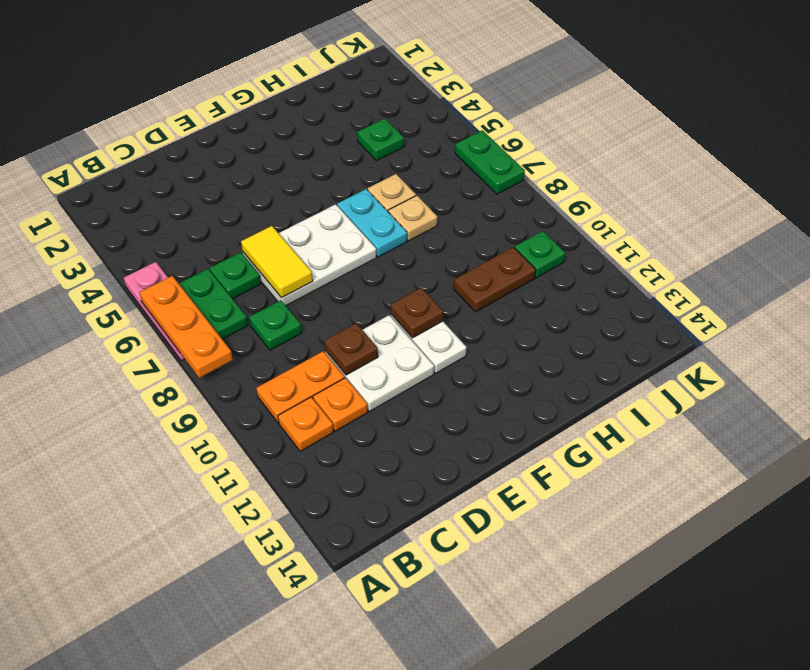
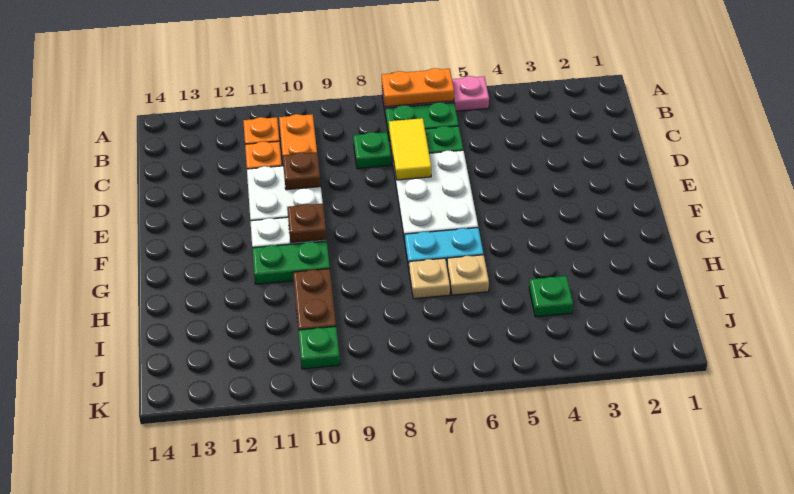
orange plate A6:A8 level 2 -> orange plate A6:A7 level 2
yellow tile D6:D7 level 2 -> yellow tile C7:D7 level 2
green plate K6:K7 level 1 -> green plate G10:G11 level 1

